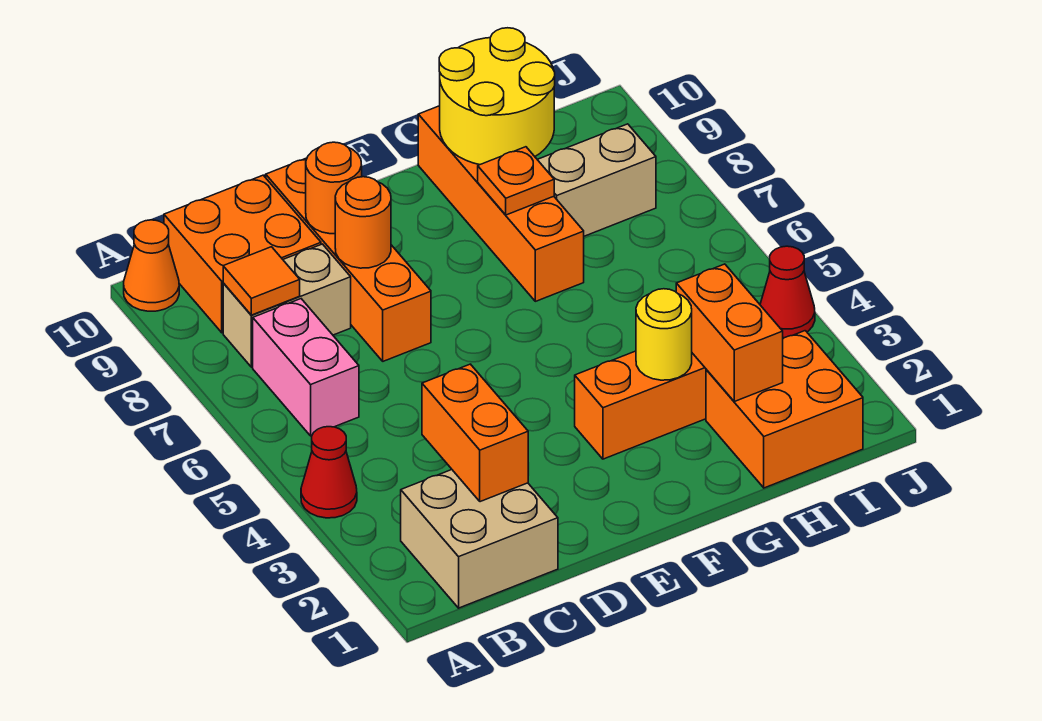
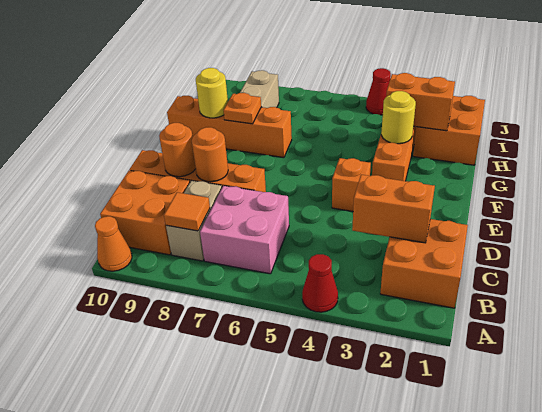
tan brick B1:C2 level 1 -> orange brick B1:C2 level 1
pink brick B6:B7 level 1 -> pink brick B6:C7 level 1
none -> orange brick E4 level 1
yellow round brick G9:H10 level 2 -> yellow round brick G9 level 2

